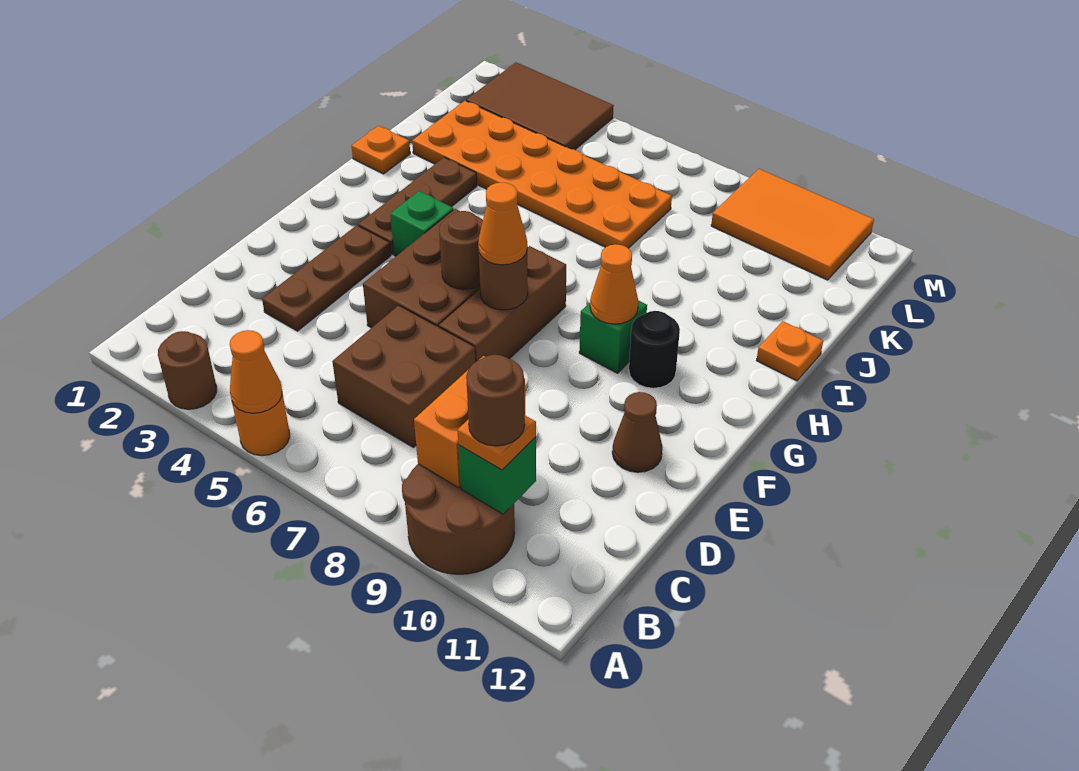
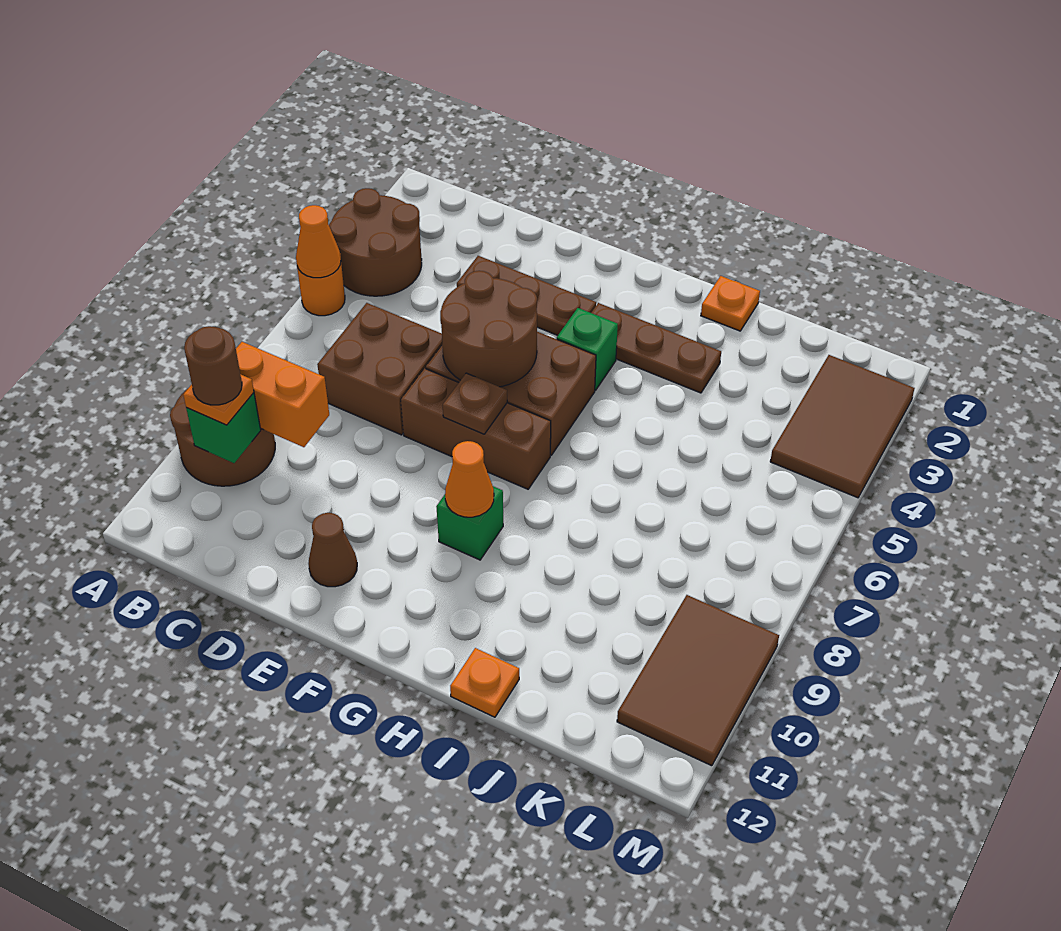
brown round brick A3 level 1 -> brown round brick A3:B4 level 1
brown round brick F6 level 2 -> brown round brick E5:F6 level 2
brown round brick F7 level 2 -> brown plate F7 level 2
orange cone F7 level 3 -> none
black round brick G10 level 1 -> none
orange plate J2:K7 level 1 -> none
orange tile L9:M11 level 1 -> brown tile L9:M11 level 1

